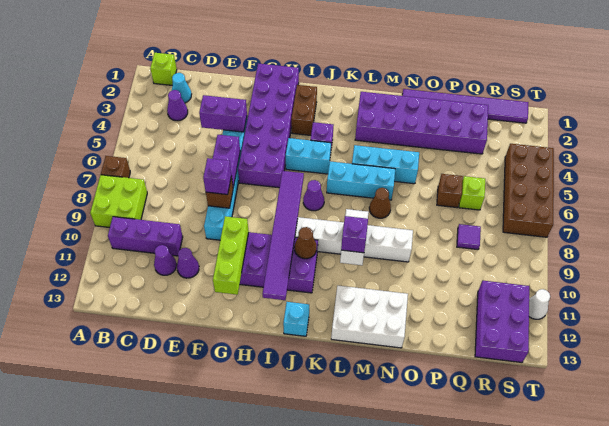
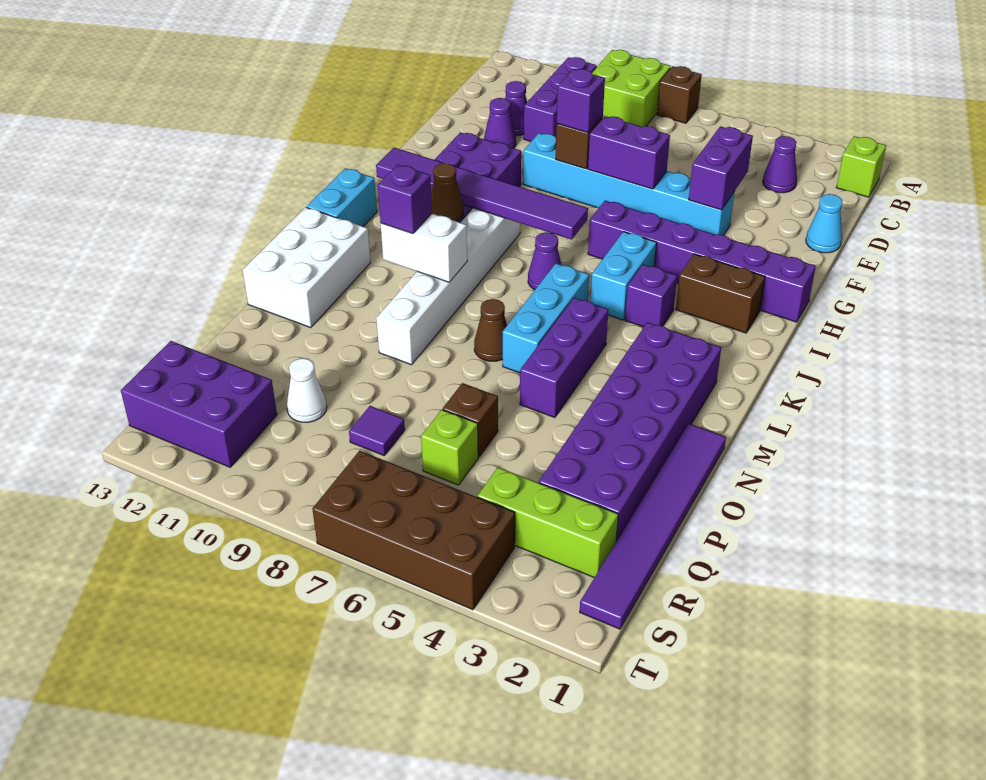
cyan cone C2 level 1 -> cyan cone E1 level 1
purple brick G1:H6 level 1 -> purple brick H1:H6 level 1
lime brick G10:G12 level 2 -> lime brick R2:R4 level 1
cyan brick J13 level 1 -> cyan brick J13:K13 level 1
cyan brick L5:N5 level 1 -> purple brick L5:N5 level 1
white cone T11 level 1 -> white cone Q10 level 1

